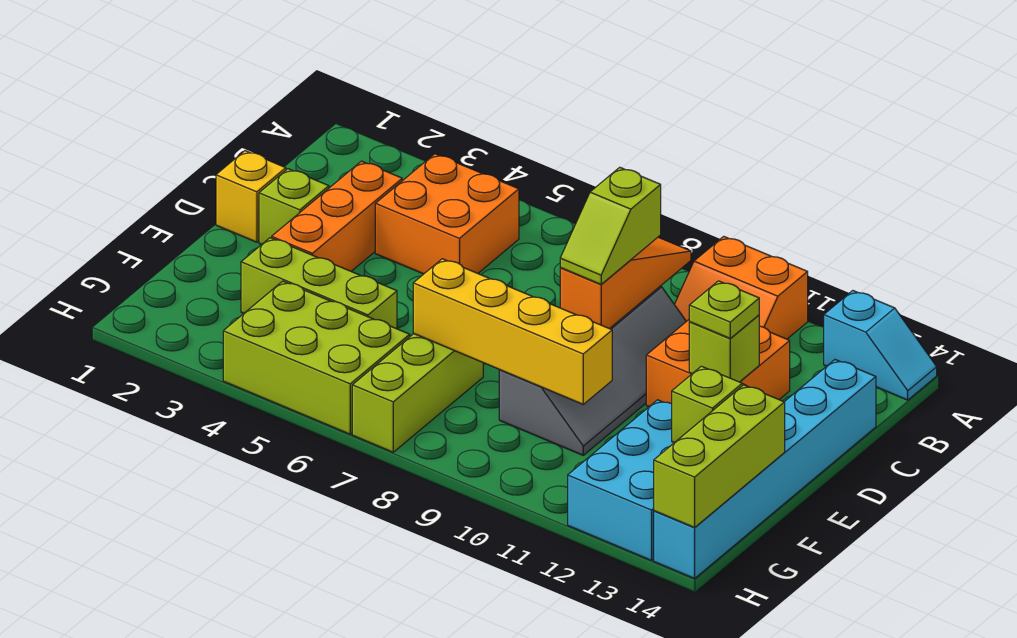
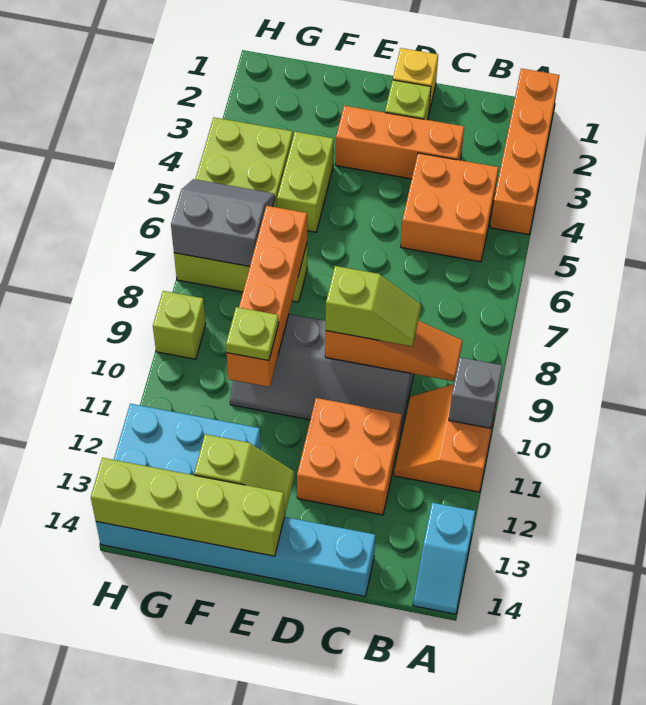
none -> orange brick A1:A4 level 1
none -> grey brick A10 level 2
lime slope C9:D9 level 3 top C -> lime slope C9:D9 level 3 top D
lime brick D12 level 2 -> lime brick H9 level 1
lime plate D12 level 3 -> lime plate F10 level 3
lime brick F3:F5 level 1 -> lime brick F4:F5 level 1
yellow brick F7:F10 level 2 -> orange brick F7:F10 level 2
lime brick F14:H14 level 2 -> lime brick E14:H14 level 2
none -> grey slope G6:H7 level 2 top 7

